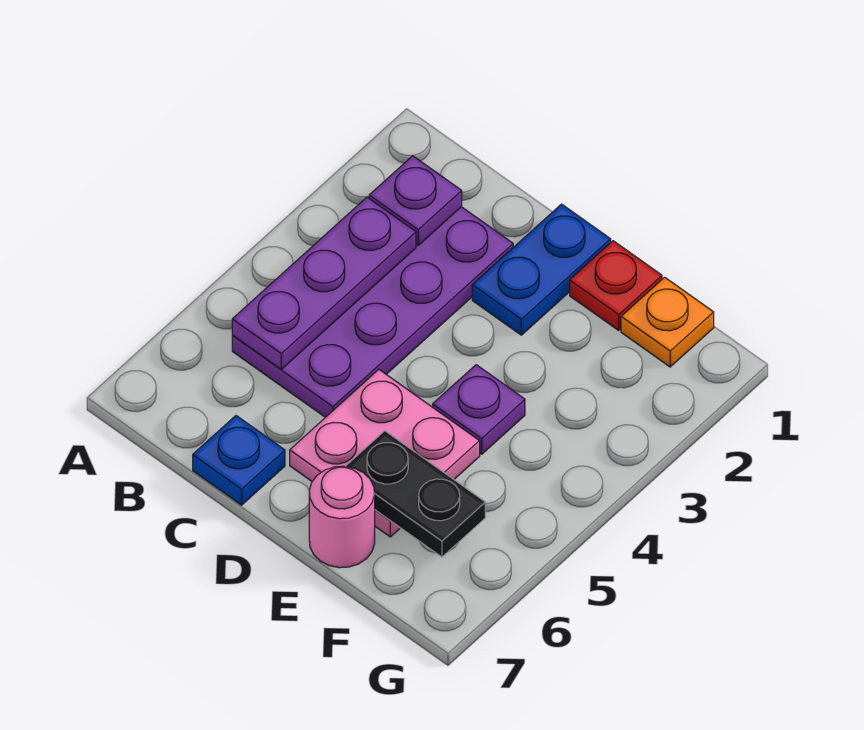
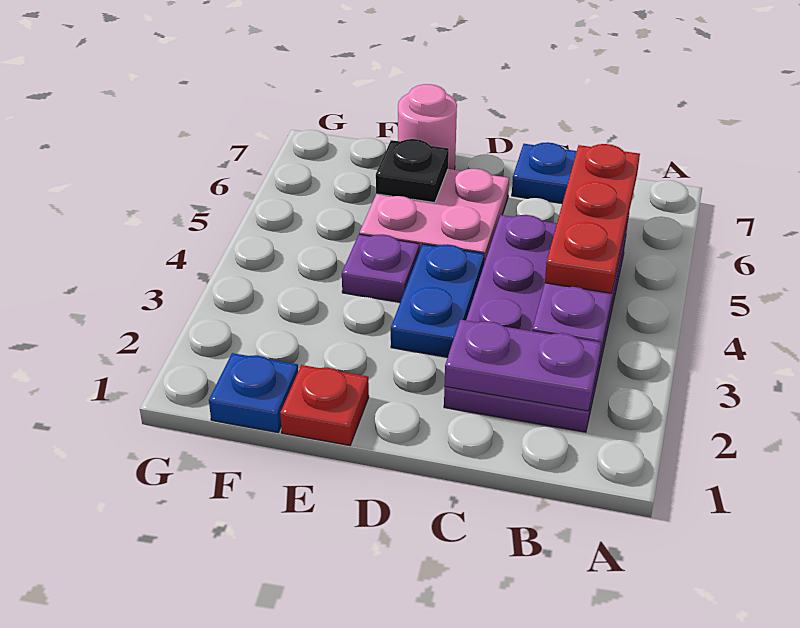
purple plate B2 level 2 -> purple plate B2:C2 level 2
none -> red plate B4:B6 level 3
blue plate D1:D2 level 1 -> blue plate D3:D4 level 1
black plate E6:F6 level 2 -> black plate E6 level 2
orange plate F1 level 1 -> blue plate F1 level 1

